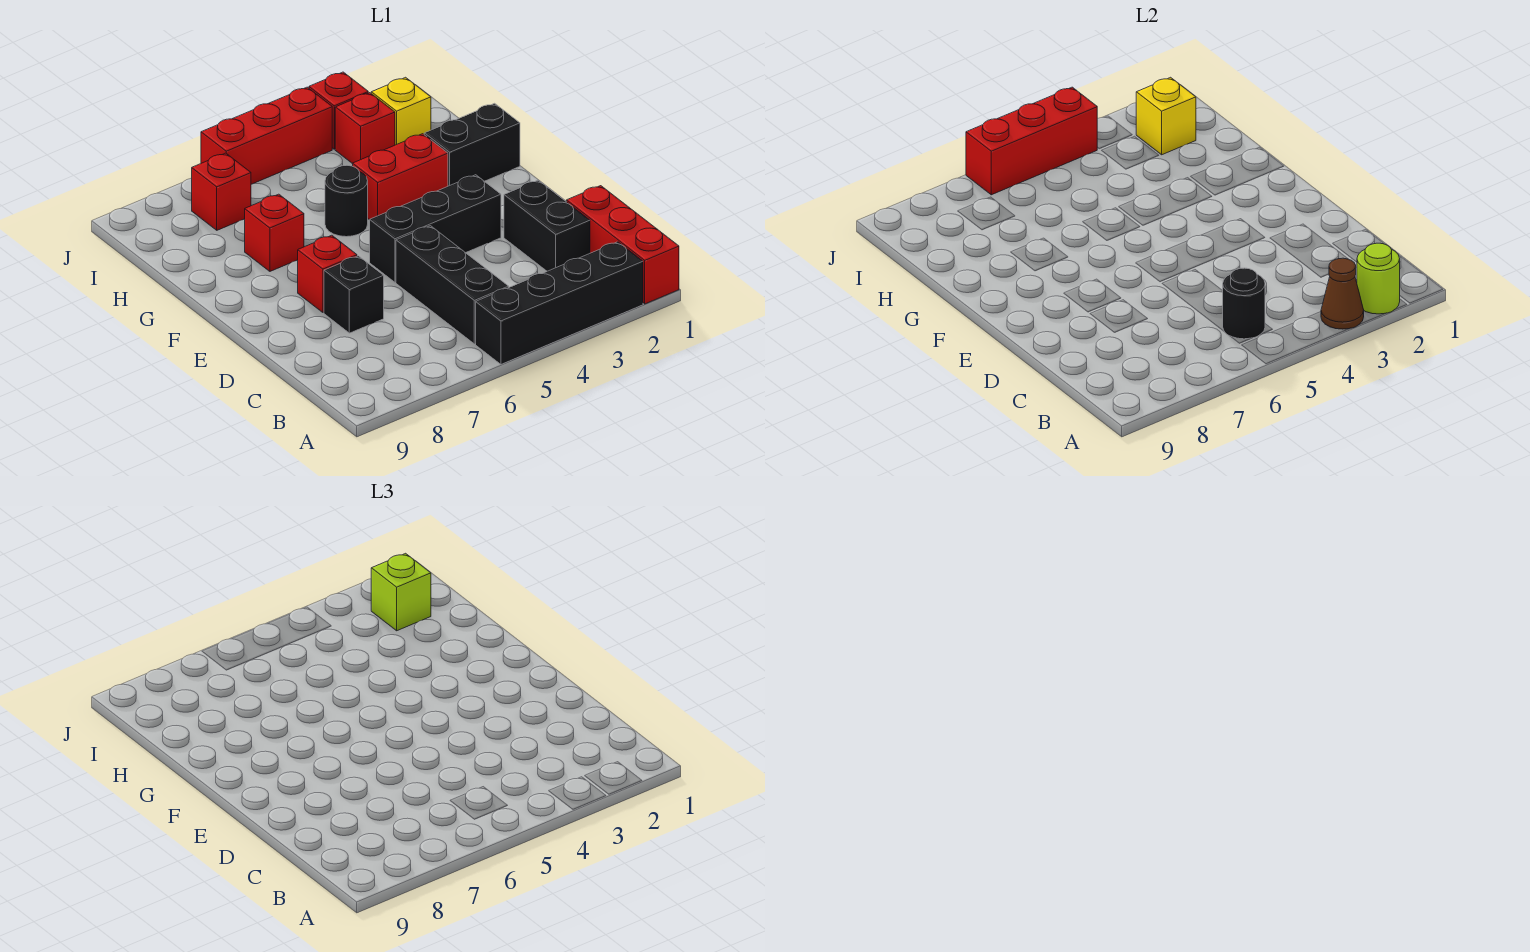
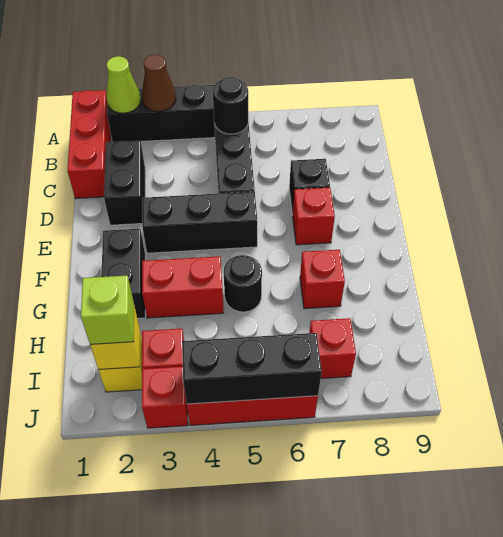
lime round brick A2 level 2 -> lime cone A2 level 2
black brick G1:G2 level 1 -> black brick F2:G2 level 1
red brick J4:J6 level 2 -> black brick J4:J6 level 2

